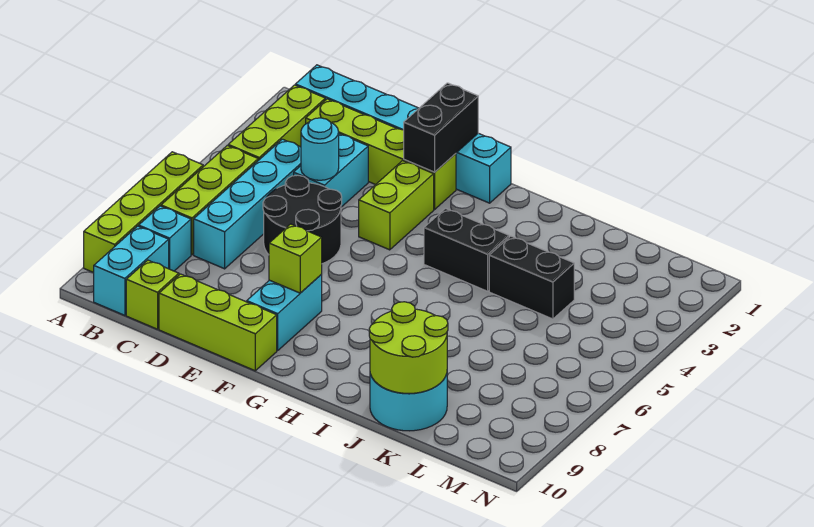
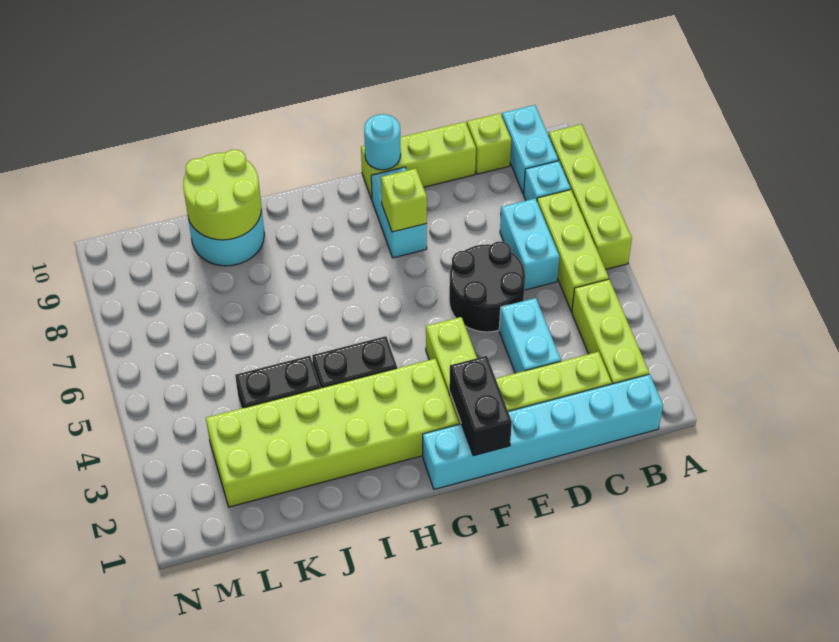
cyan brick C4:C7 level 1 -> cyan brick C6:C7 level 1
cyan round brick D4 level 2 -> cyan round brick F10 level 2
none -> lime brick G2:L3 level 1

